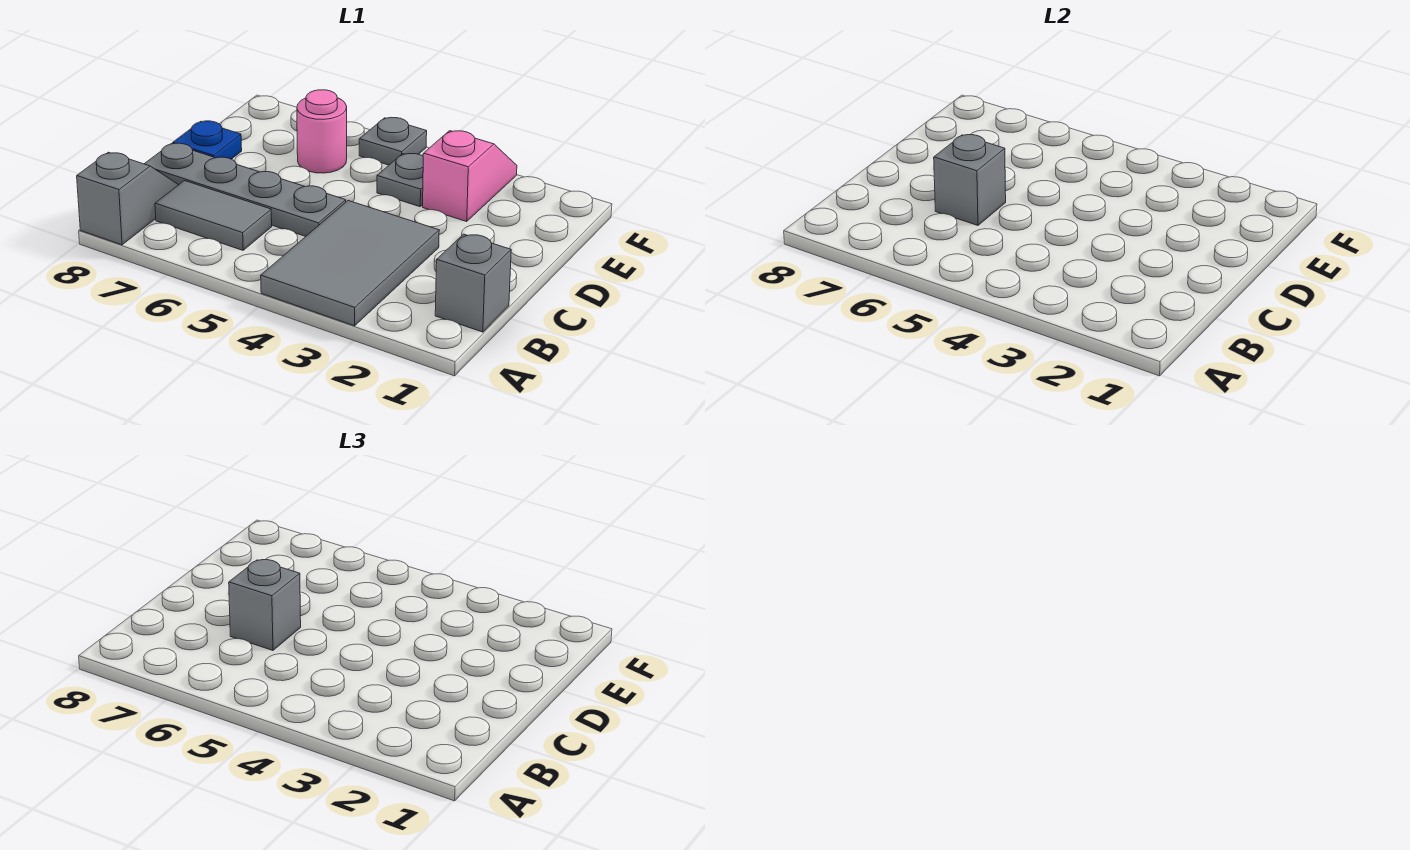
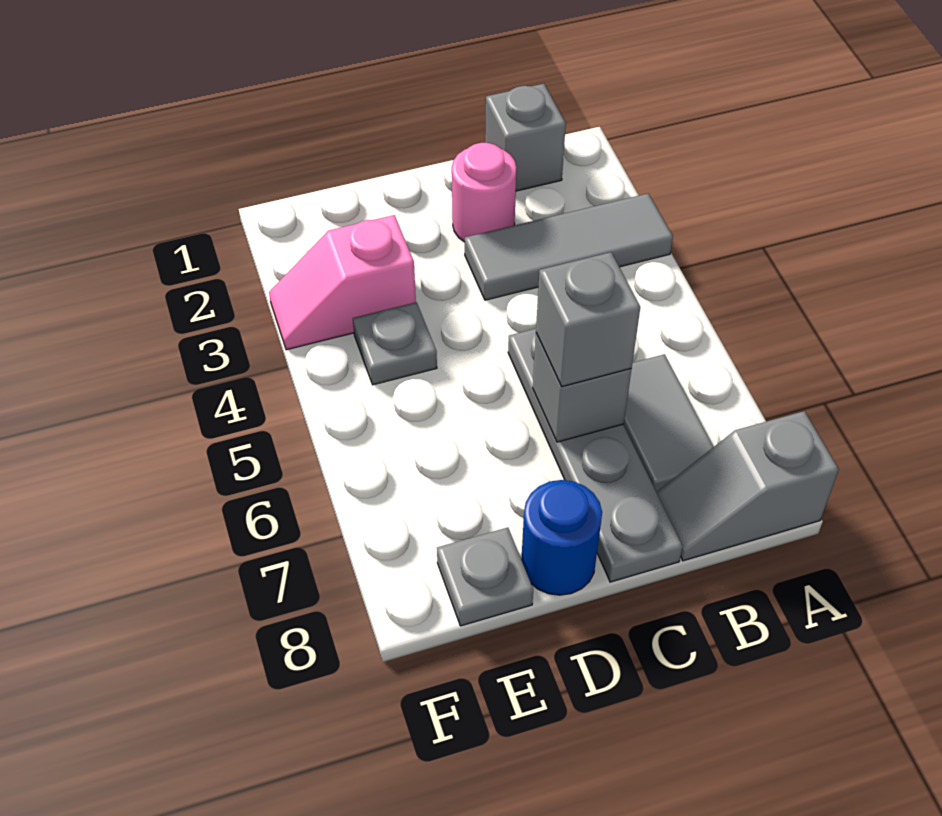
grey tile A3:C4 level 1 -> grey tile A3:C3 level 1
blue plate D8 level 1 -> blue round brick D8 level 1
pink round brick E6 level 1 -> pink round brick C2 level 1
grey plate F5 level 1 -> grey plate E8 level 1

